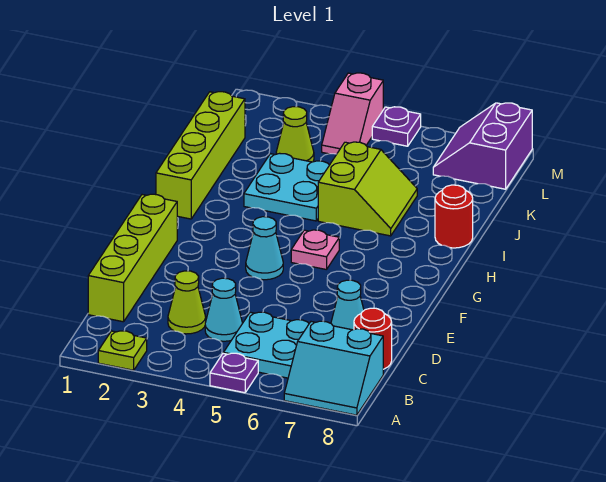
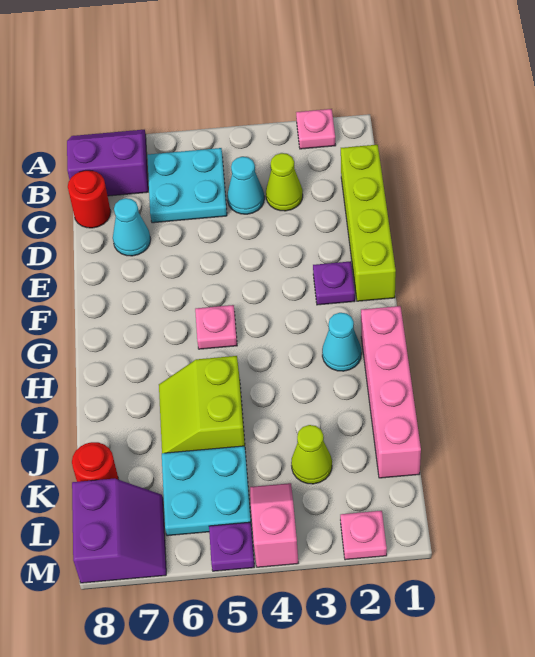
lime plate A2 level 1 -> pink plate A2 level 1
purple plate A5 level 1 -> purple plate F2 level 1
cyan slope A7:B8 level 1 top B -> purple slope A7:B8 level 1 top B
cyan cone F4 level 1 -> cyan cone H2 level 1
lime brick H1:K1 level 1 -> pink brick H1:K1 level 1
cyan plate I3:J4 level 1 -> cyan plate K5:L6 level 1
red round brick I8 level 1 -> red round brick K8 level 1
none -> pink plate M2 level 1

